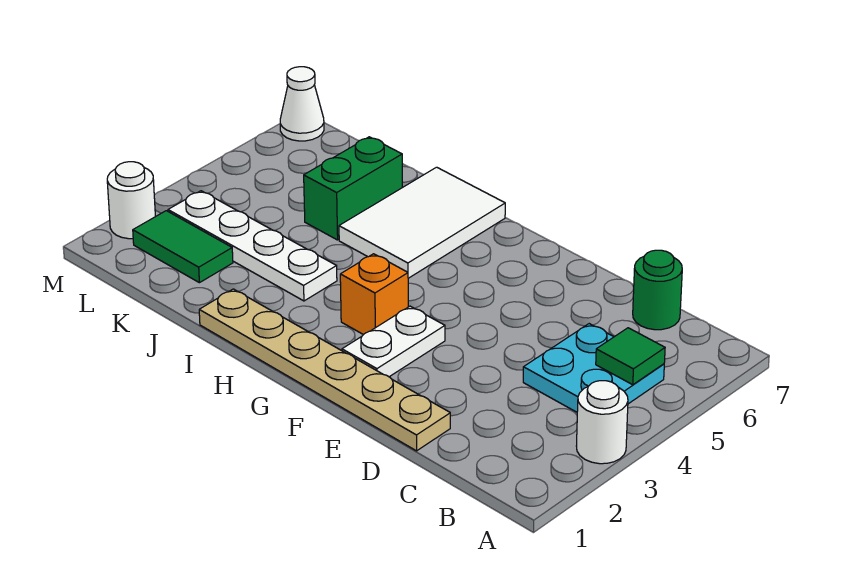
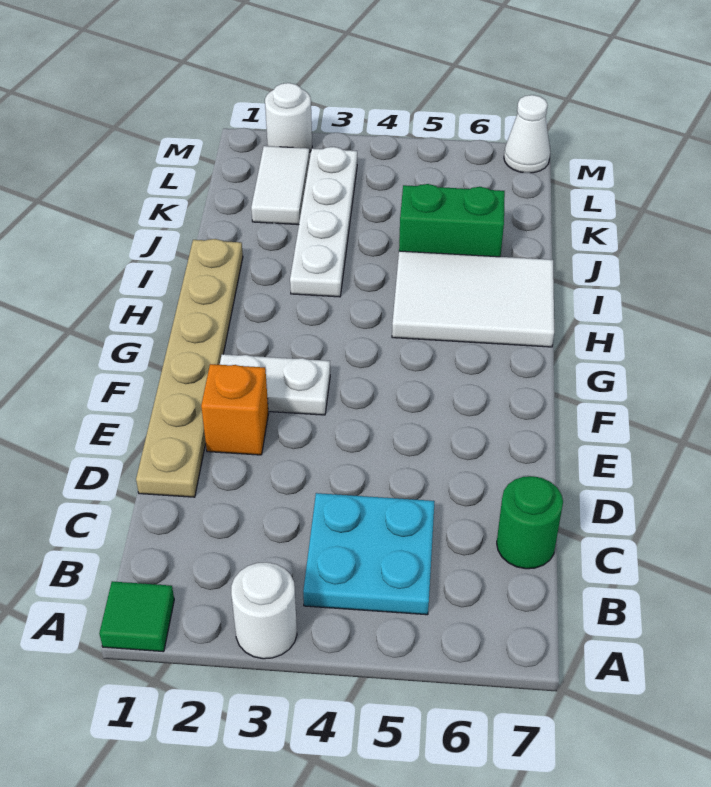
green tile B5 level 2 -> green tile A1 level 1
orange brick G3 level 1 -> orange brick E2 level 1
green tile K2:L2 level 1 -> white tile K2:L2 level 1

